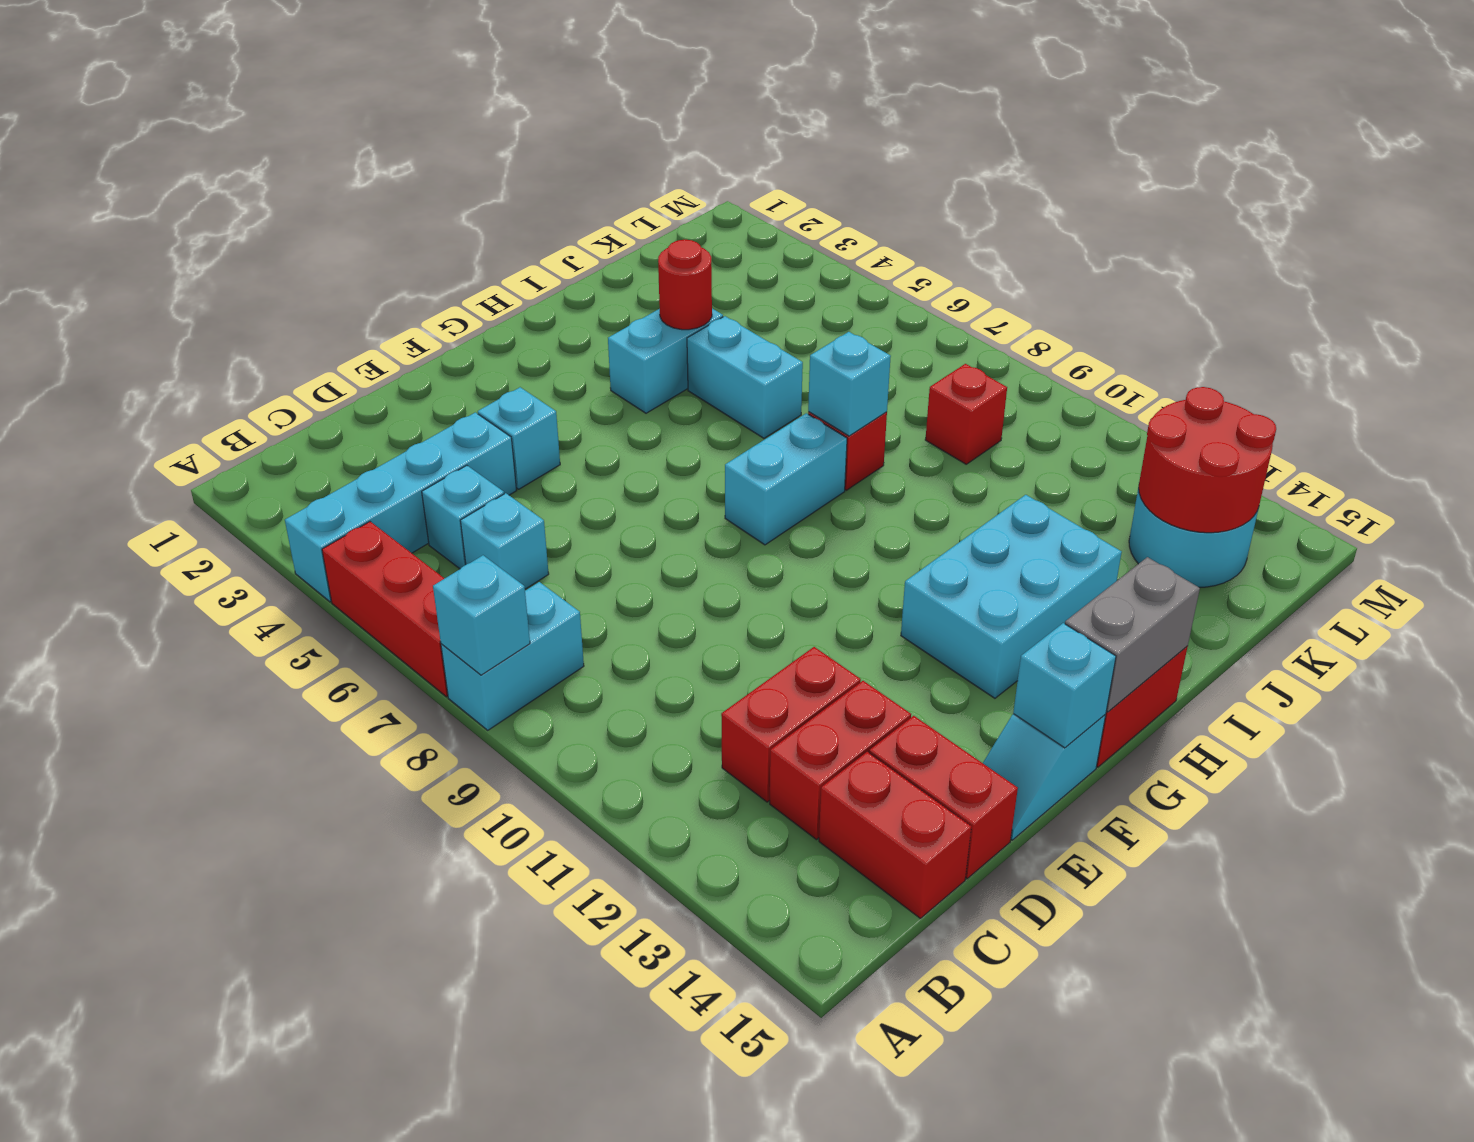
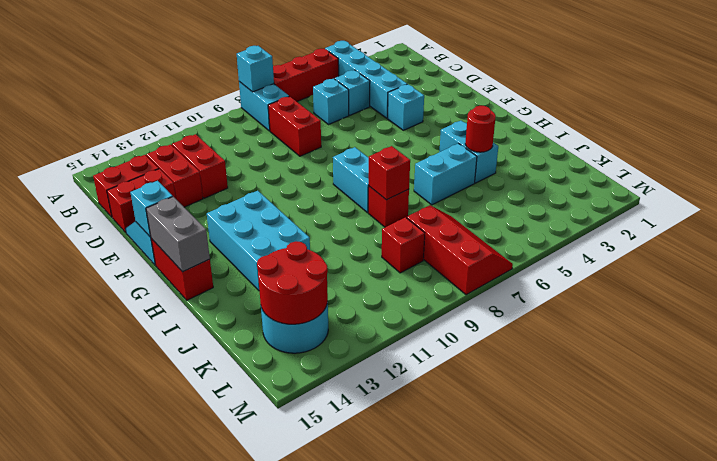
none -> red brick C8:D8 level 1
cyan brick I8 level 2 -> red brick I8 level 2
none -> red slope K7:M8 level 1 top 8

